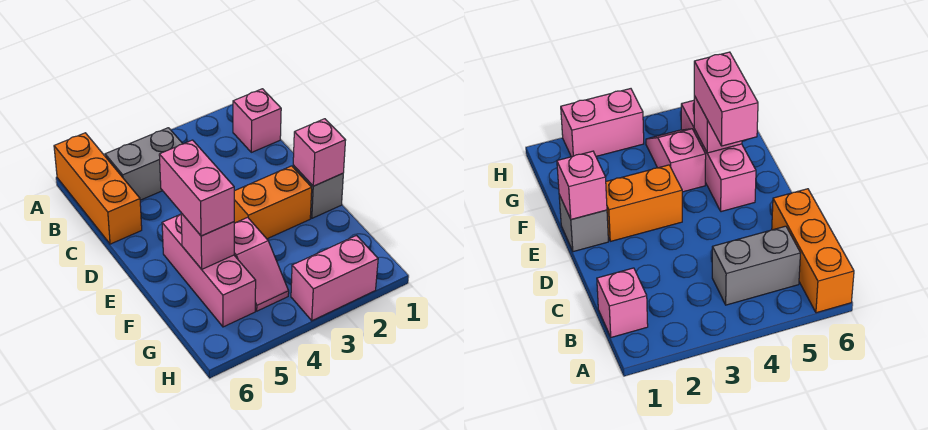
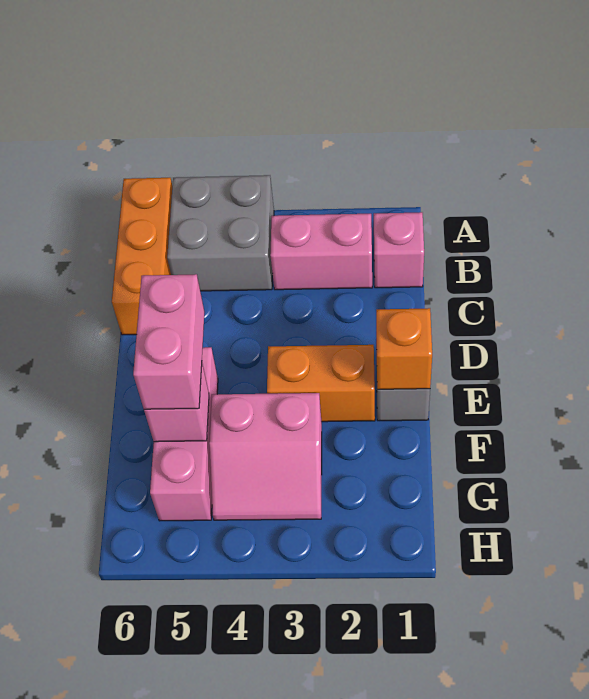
grey brick B4:B5 level 1 -> grey brick A4:B5 level 1
pink brick E1 level 2 -> orange brick E1 level 2
pink slope F4:G4 level 1 top F -> pink slope F3:G4 level 1 top F
pink brick H2:H3 level 1 -> pink brick B2:B3 level 1

